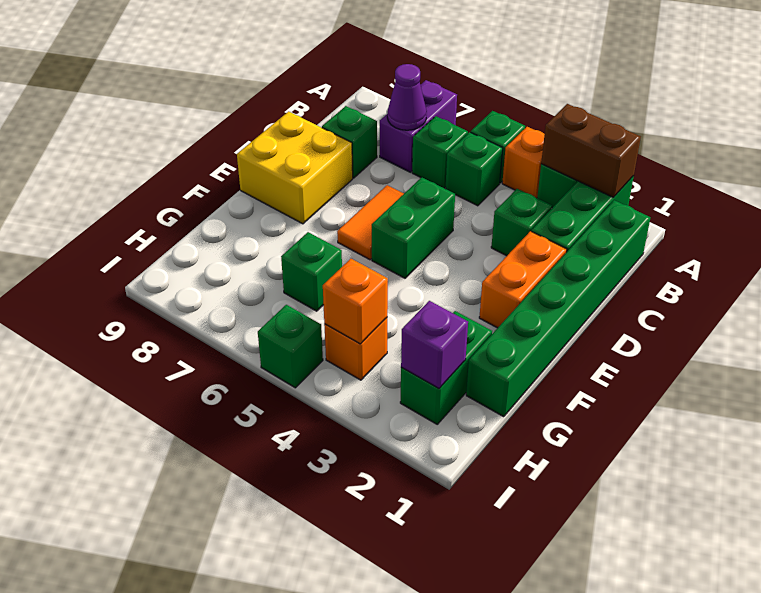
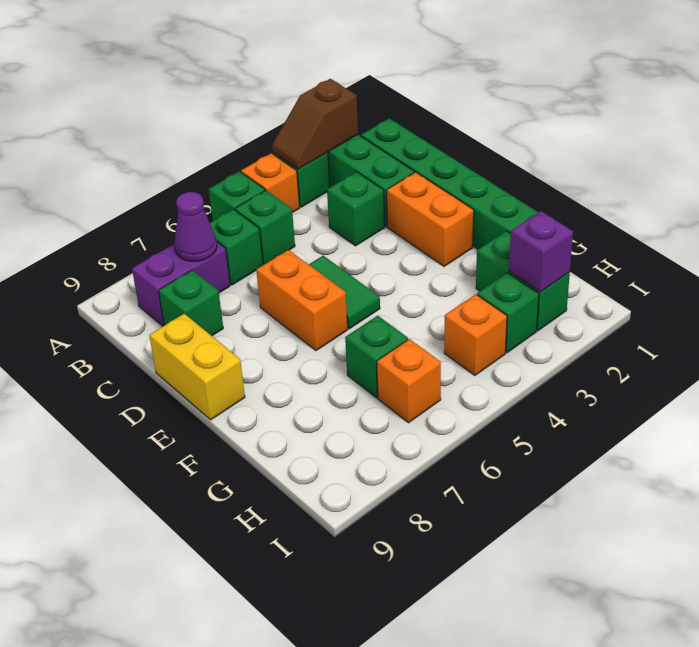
brown brick A2:A3 level 2 -> brown slope A2:A3 level 2 top 2
purple brick A7:B7 level 1 -> purple brick B7:B8 level 1
green brick D5:E5 level 1 -> green tile D5:E5 level 1
orange tile D6:E6 level 1 -> orange brick D6:E6 level 1
yellow brick D8:E9 level 1 -> yellow brick D9:E9 level 1
orange brick H4 level 2 -> orange brick H6 level 1
green brick I5 level 1 -> green brick H3 level 1

